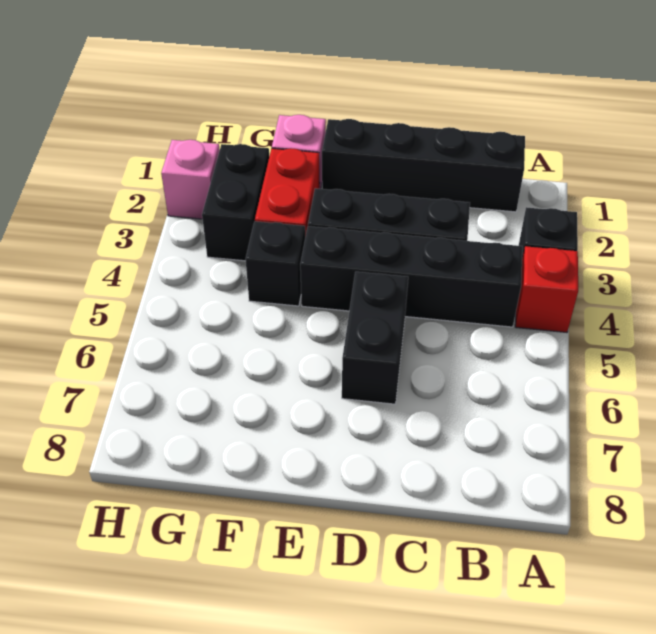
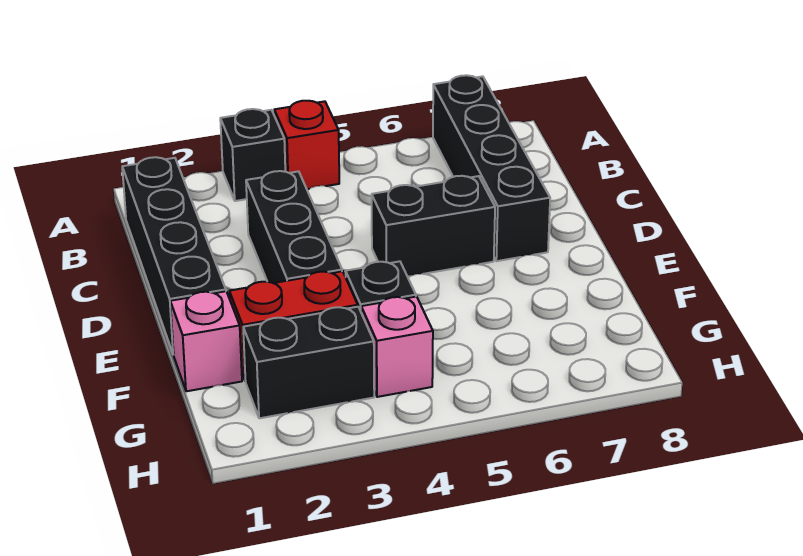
black brick B4:E4 level 1 -> black brick A7:D7 level 1
pink brick H2 level 1 -> pink brick G4 level 1

